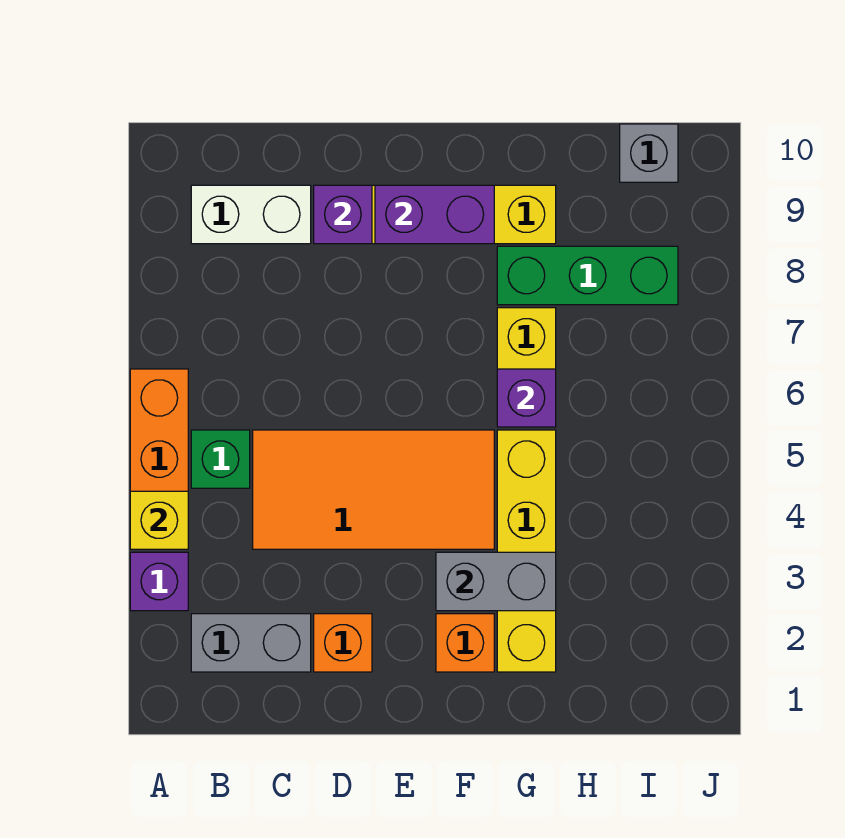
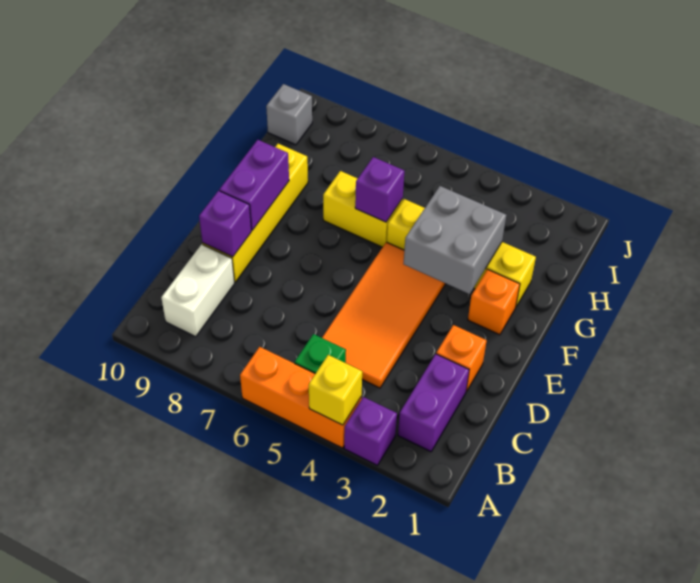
grey brick B2:C2 level 1 -> purple brick B2:C2 level 1
grey brick F3:G3 level 2 -> grey brick F3:G4 level 2
green brick G8:I8 level 1 -> none

